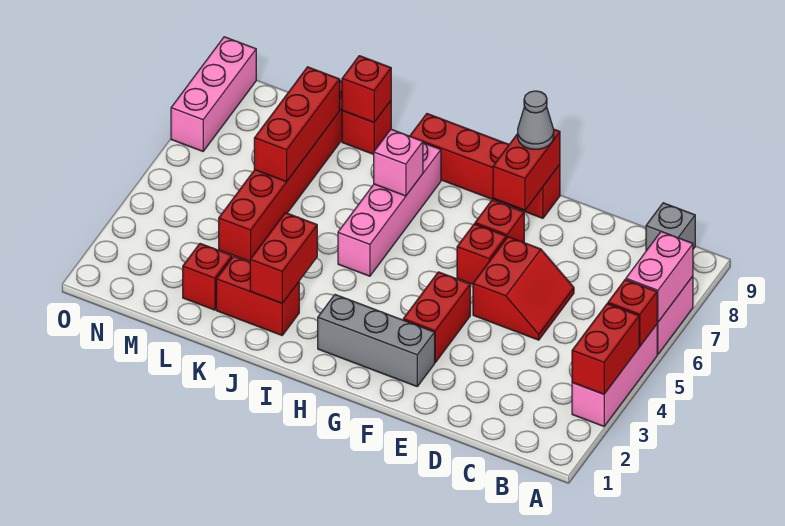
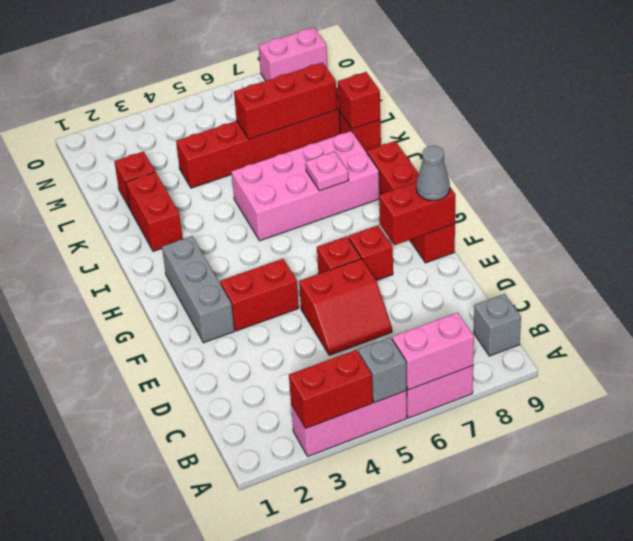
red brick A5 level 2 -> grey brick A5 level 2
pink brick I5:I8 level 1 -> pink brick I5:J8 level 1
pink brick I7 level 2 -> pink plate I7 level 2
red brick J2:J3 level 2 -> none
pink brick O7:O9 level 1 -> pink brick O8:O9 level 1

